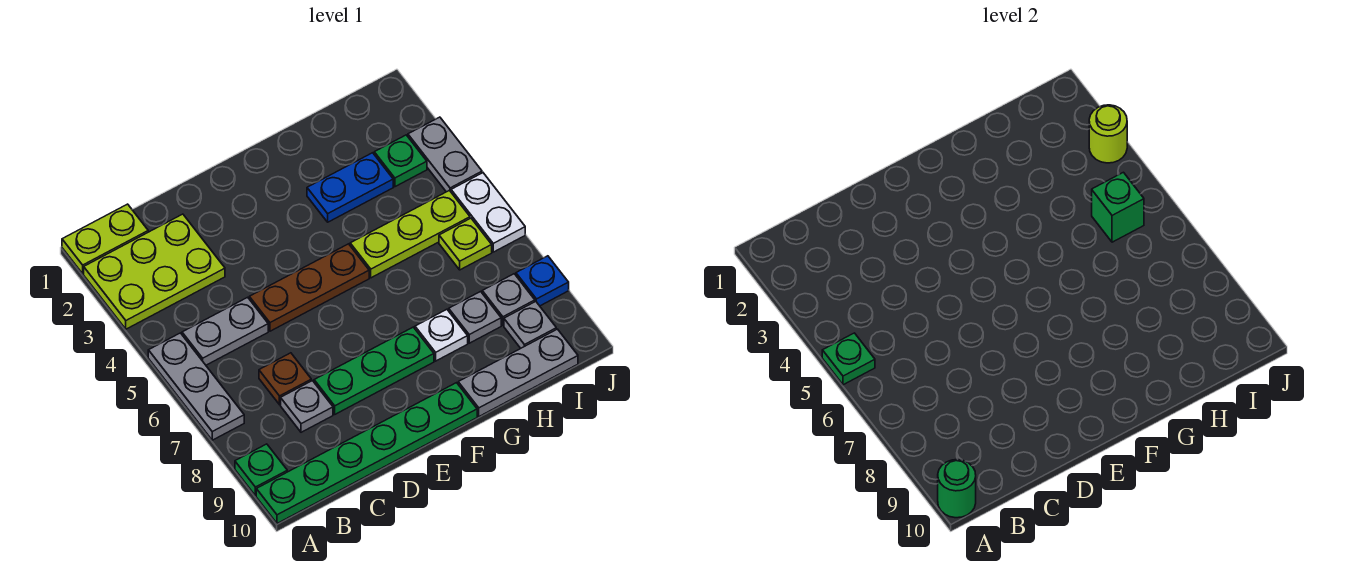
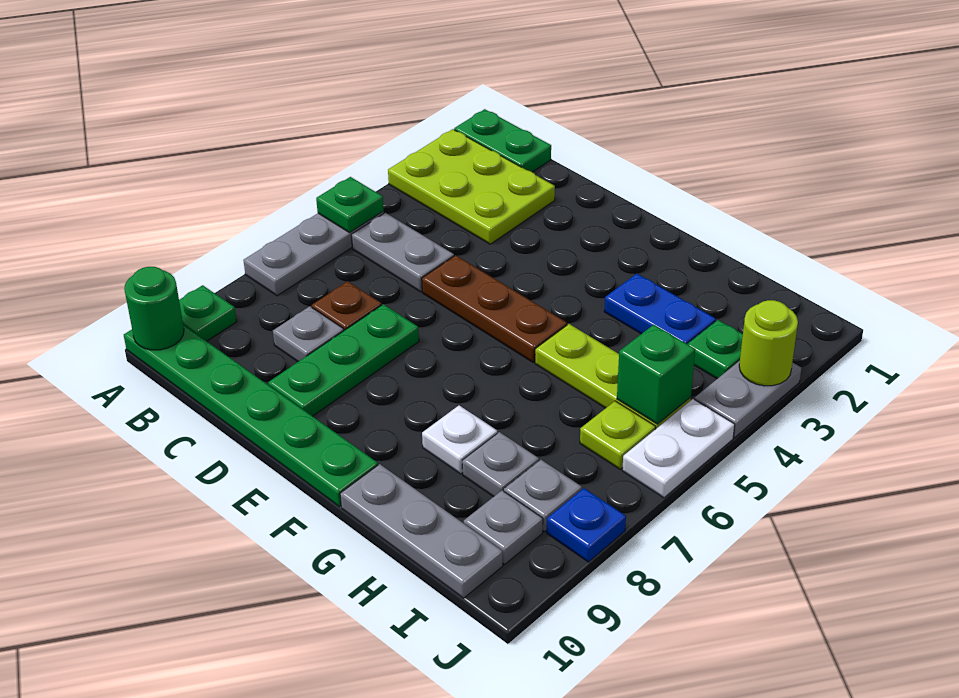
lime plate A1:B1 level 1 -> green plate A1:B1 level 1
green plate D8:F8 level 1 -> green plate D7:D9 level 1

